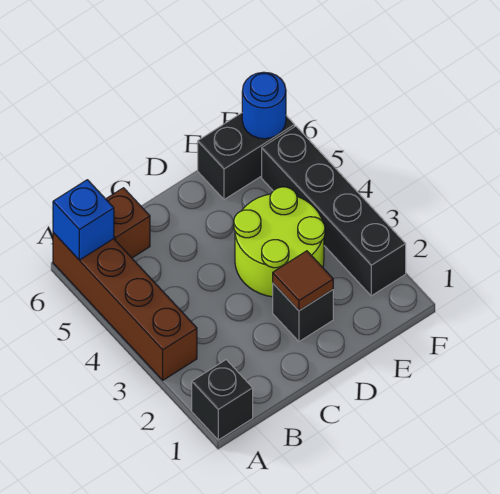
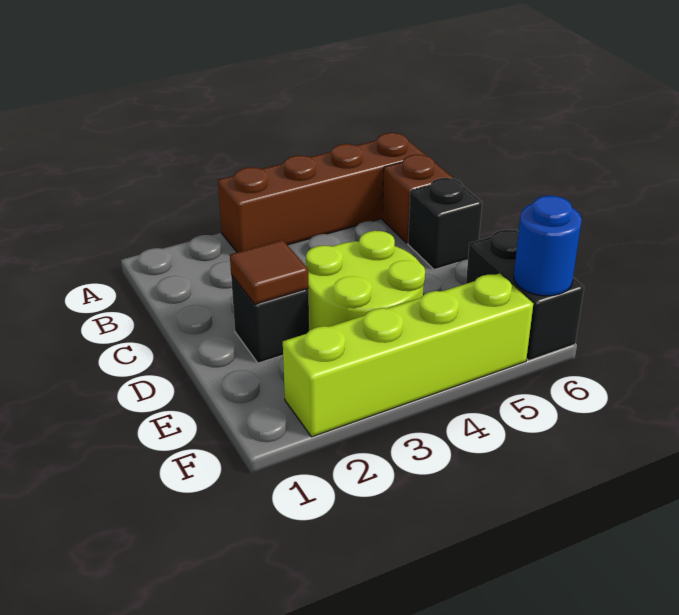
black brick A1 level 1 -> black brick C6 level 1
blue brick A6 level 2 -> none
black brick F2:F5 level 1 -> lime brick F2:F5 level 1

